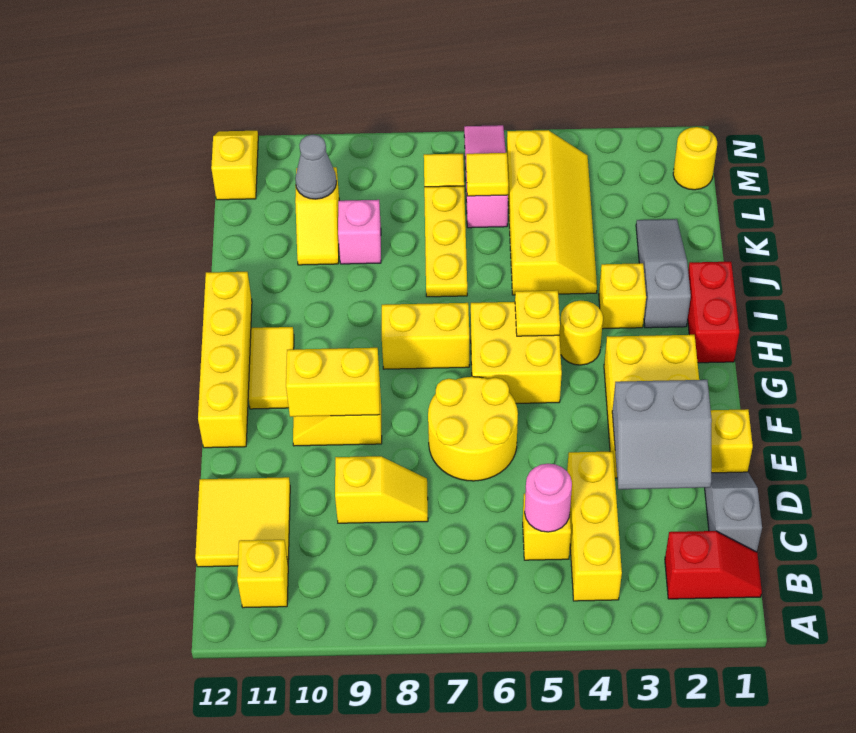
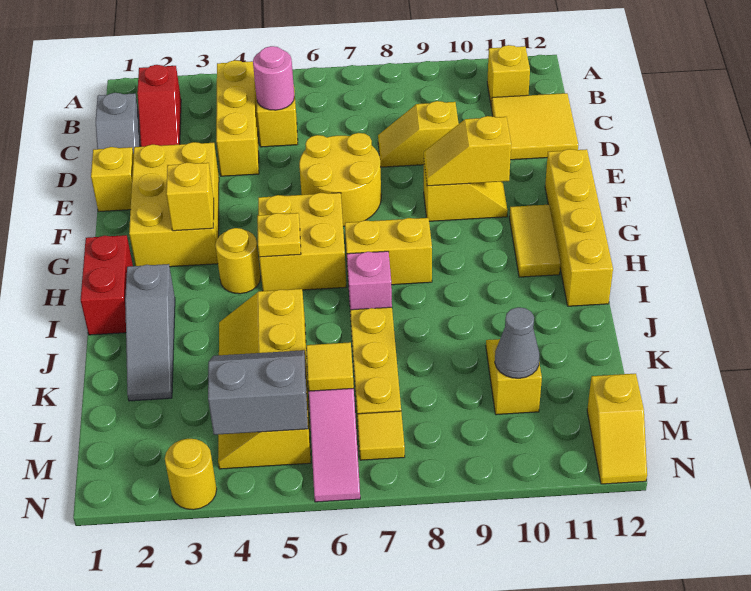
red slope B1:B2 level 1 top 2 -> red slope B2:C2 level 1 top B
grey slope D2:E3 level 2 top E -> grey slope L4:M5 level 2 top M
yellow brick F9:F10 level 2 -> yellow slope F9:F10 level 2 top 10
yellow brick I3 level 1 -> yellow brick G3 level 2
pink brick K9 level 1 -> pink brick I7 level 1
yellow round brick M1 level 1 -> yellow round brick N3 level 1

